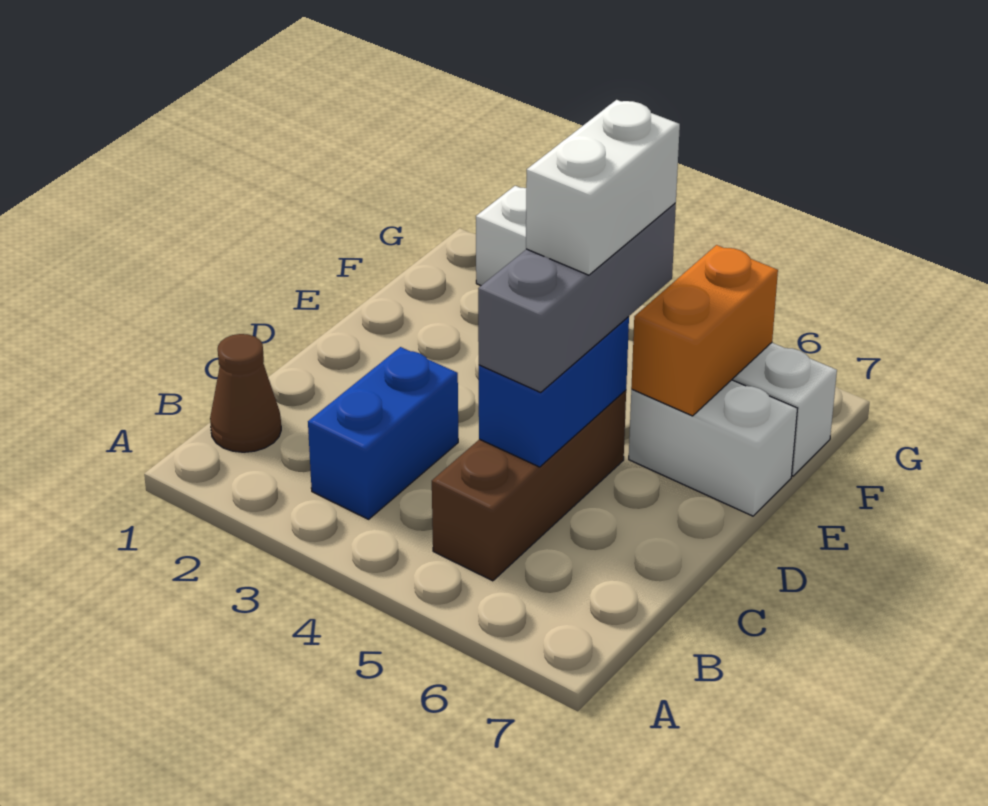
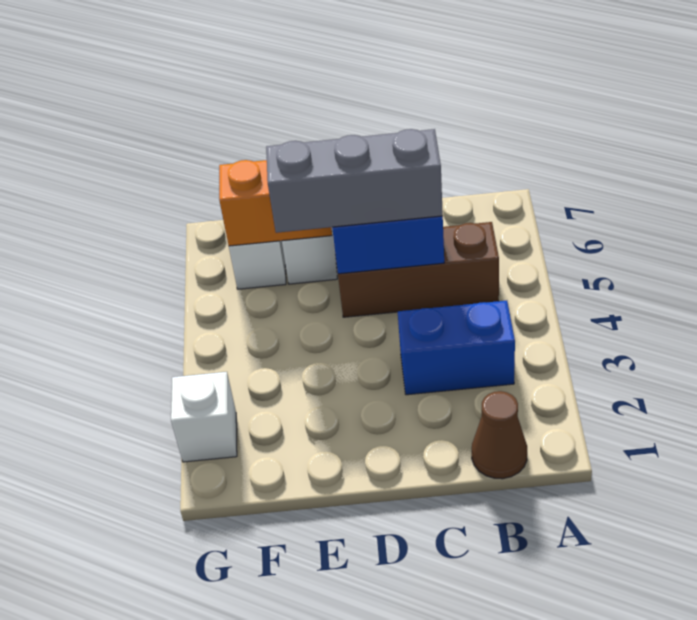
white brick D5:E5 level 4 -> none

